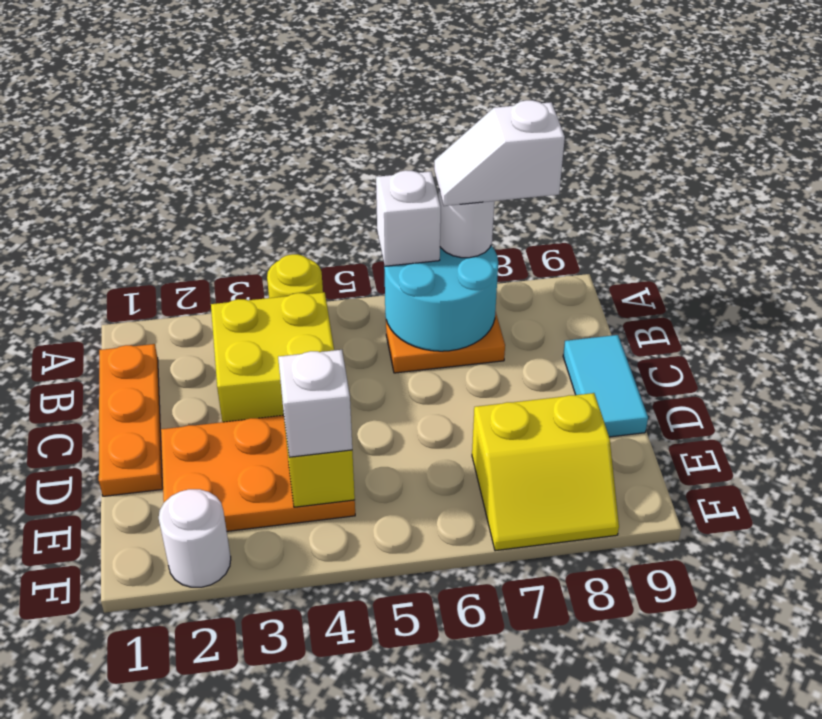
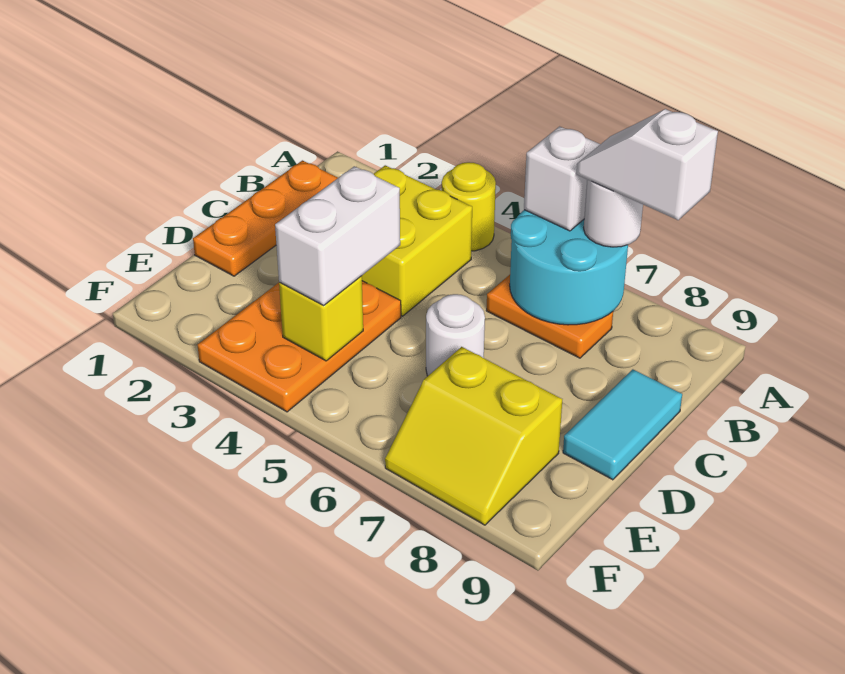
orange plate D2:E4 level 1 -> orange plate D3:F4 level 1
white brick E4 level 3 -> white brick D4:E4 level 3
white round brick F2 level 1 -> white round brick D6 level 1

